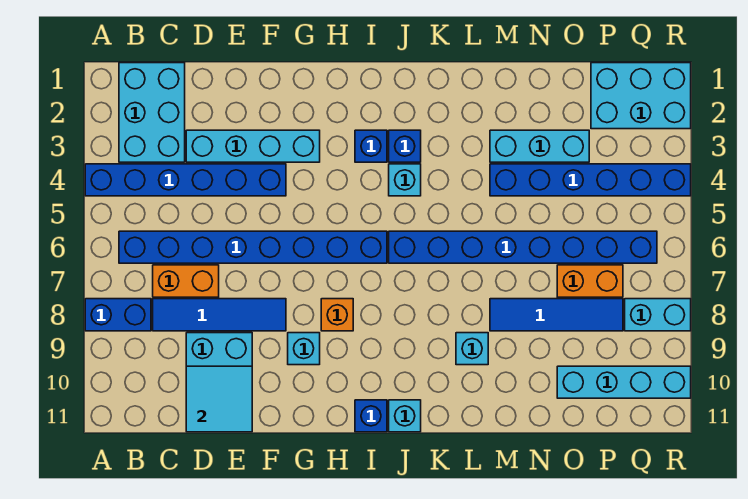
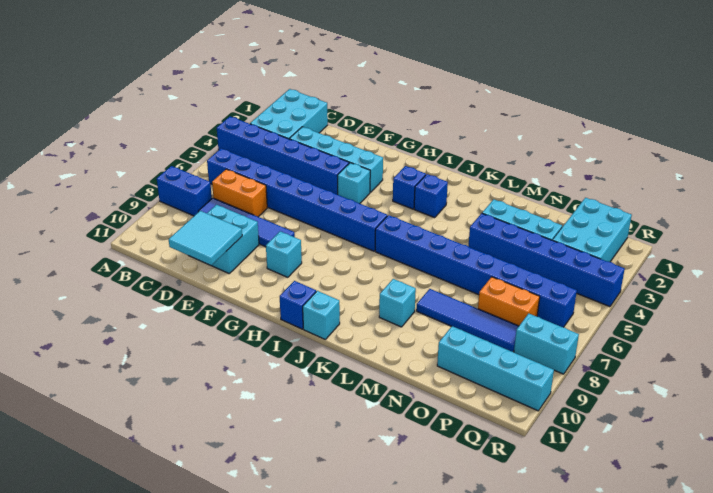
orange brick H8 level 1 -> none
cyan brick J4 level 1 -> cyan brick G4 level 1
cyan brick P1:R2 level 1 -> cyan brick P1:Q3 level 1

